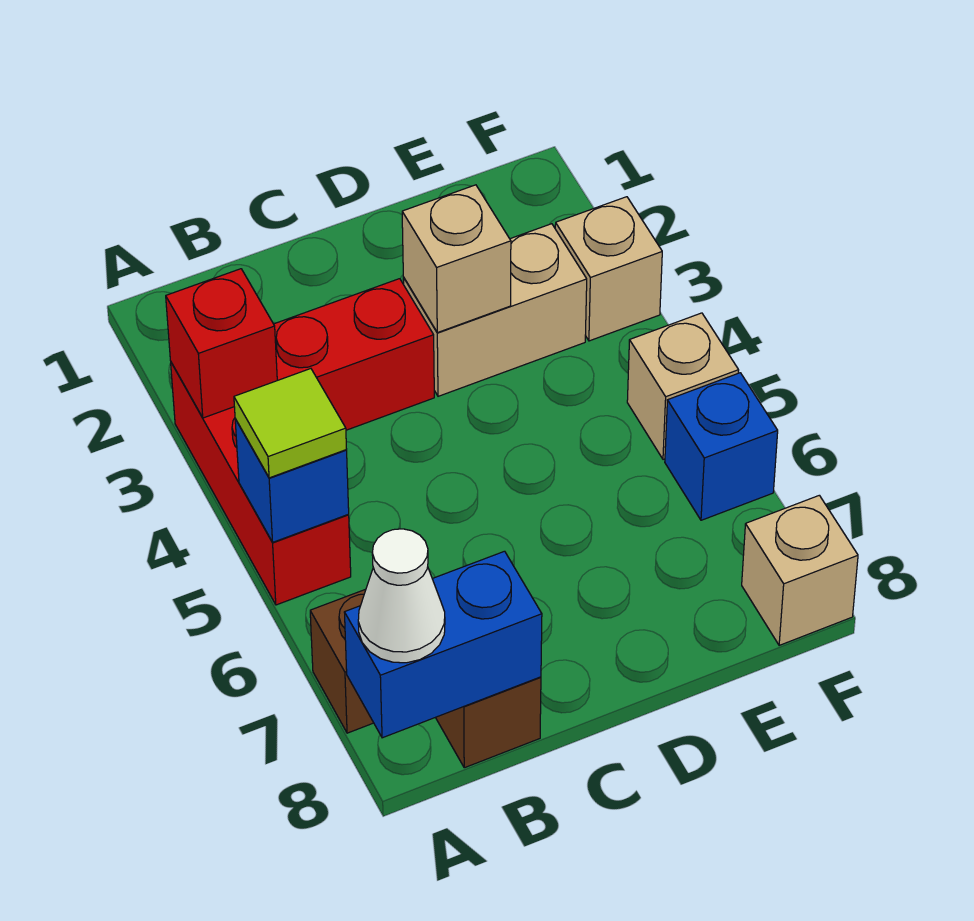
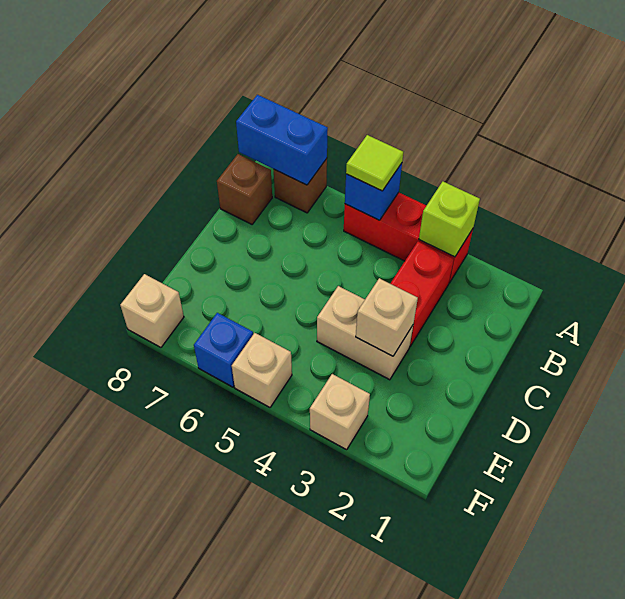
red brick A3 level 2 -> lime brick A3 level 2
blue brick A8:B8 level 2 -> blue brick A7:A8 level 2
white cone A8 level 3 -> none
tan brick D3:E3 level 1 -> tan brick D3:D4 level 1

